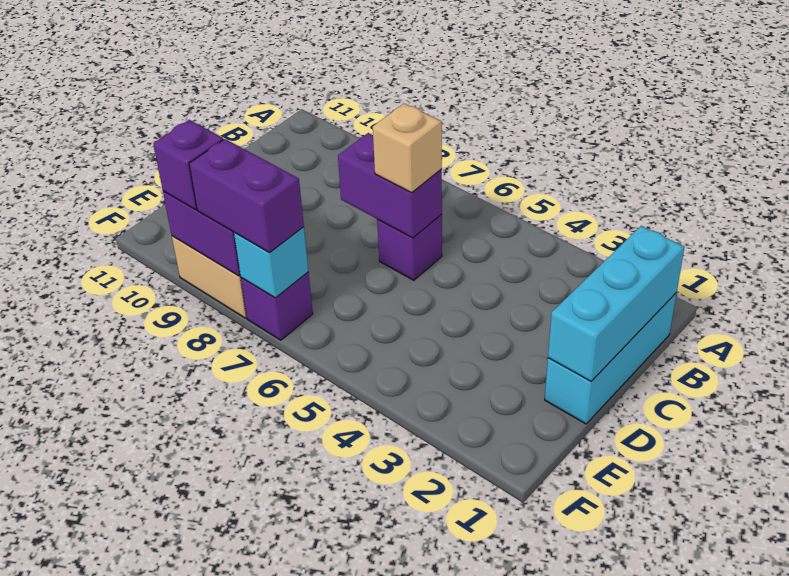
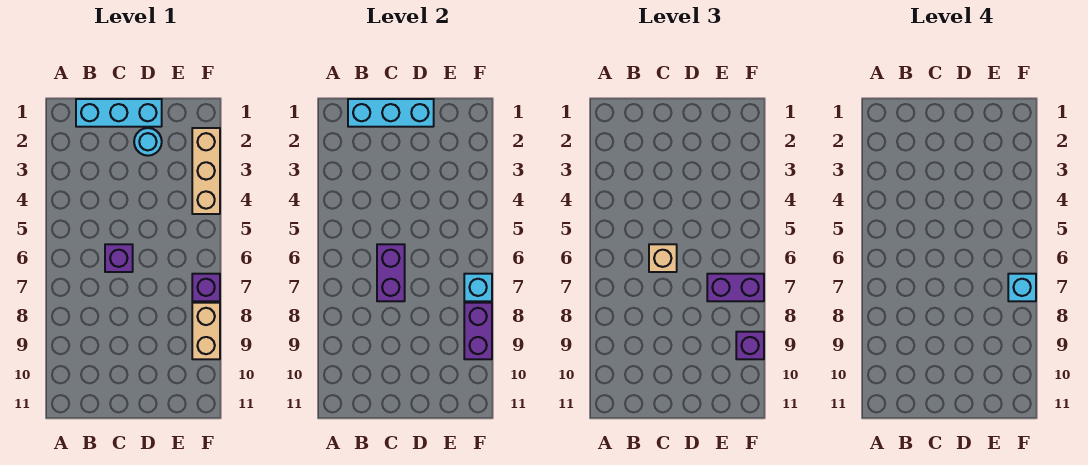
none -> cyan round brick D2 level 1
none -> tan brick F2:F4 level 1
purple brick F7:F8 level 3 -> purple brick E7:F7 level 3
none -> cyan brick F7 level 4

